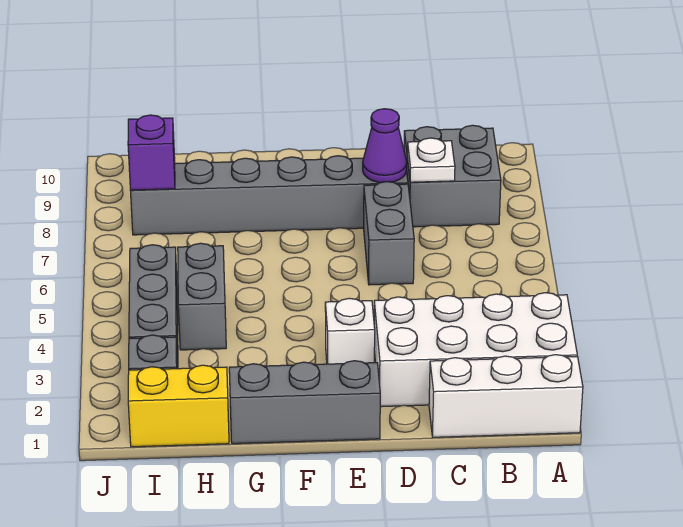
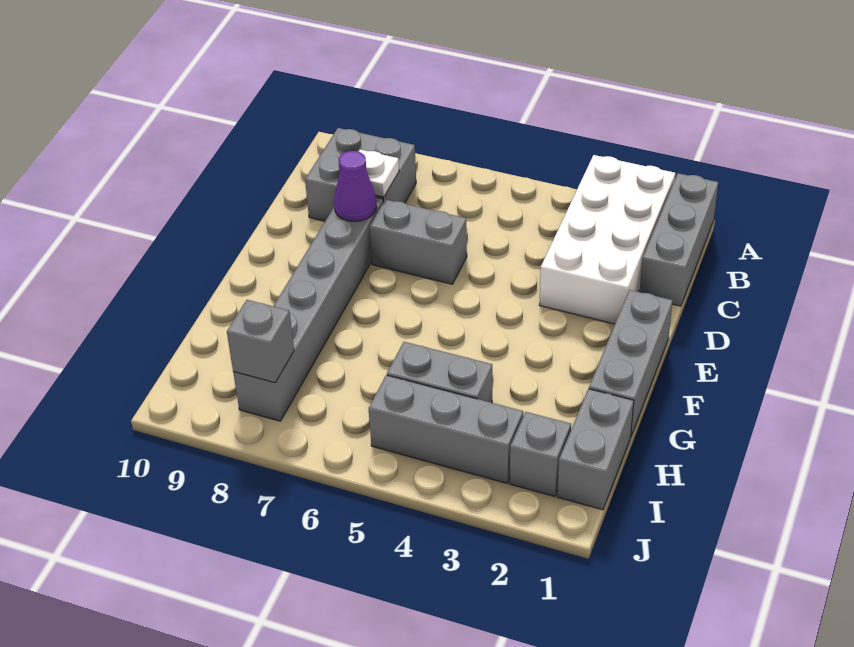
white brick A1:C1 level 1 -> grey brick A1:C1 level 1
white brick E3 level 1 -> none
yellow brick H1:I1 level 1 -> grey brick H1:I1 level 1
purple brick I8 level 2 -> grey brick I8 level 2

